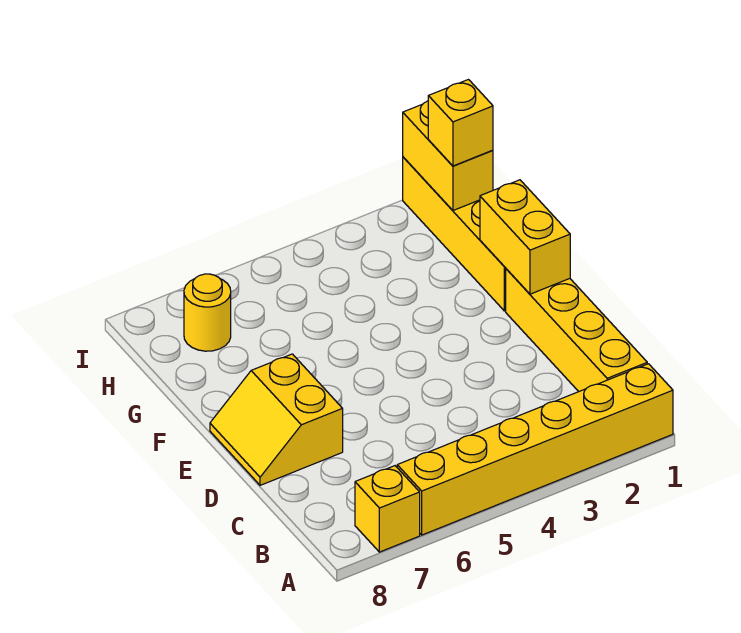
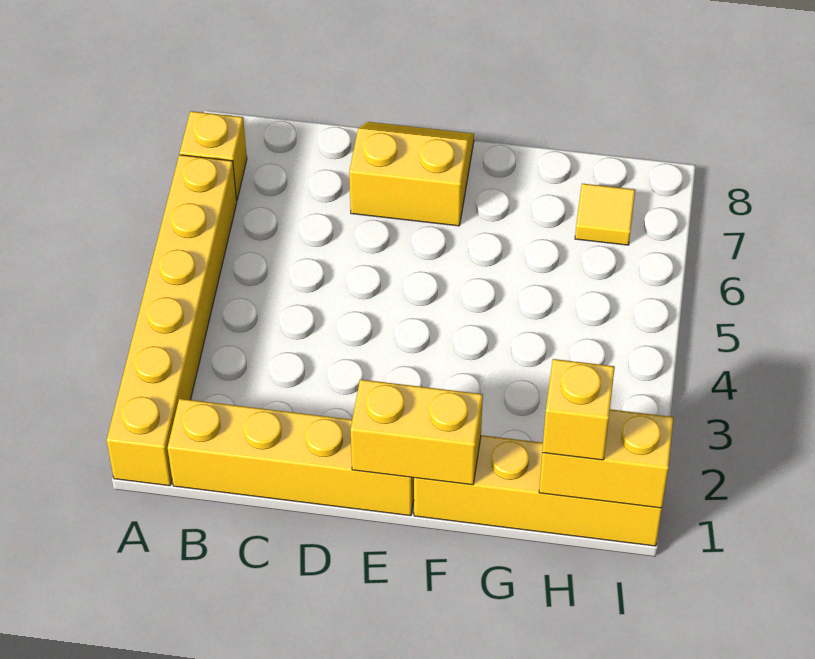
yellow round brick H7 level 1 -> yellow tile H7 level 1

